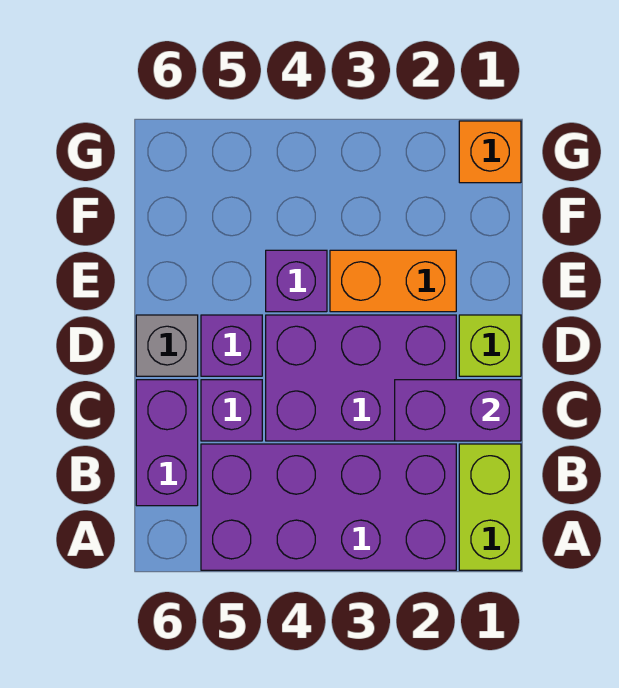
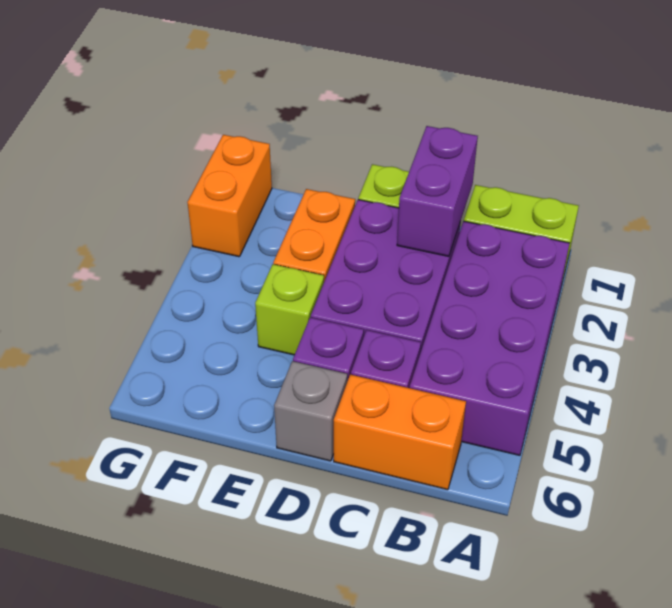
purple brick B6:C6 level 1 -> orange brick B6:C6 level 1
purple brick E4 level 1 -> lime brick E4 level 1
orange brick G1 level 1 -> orange brick G1:G2 level 1

